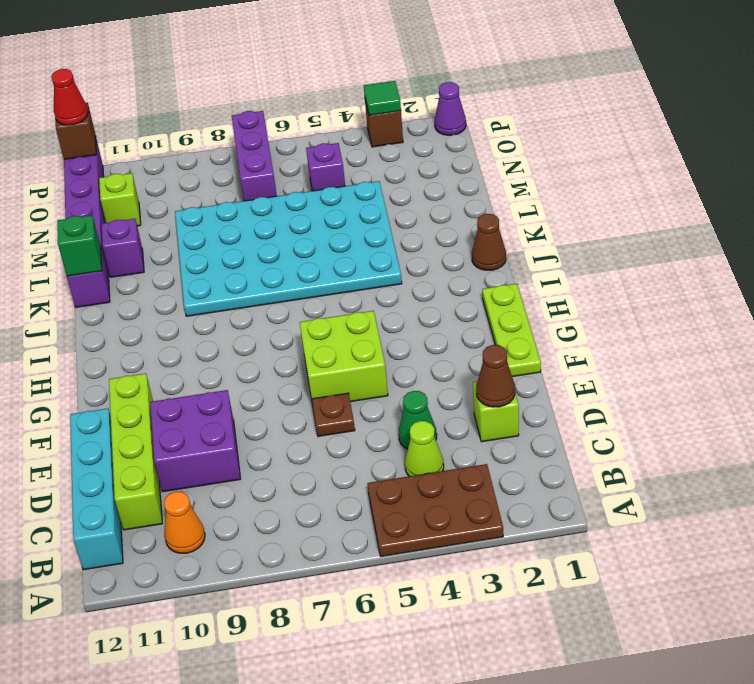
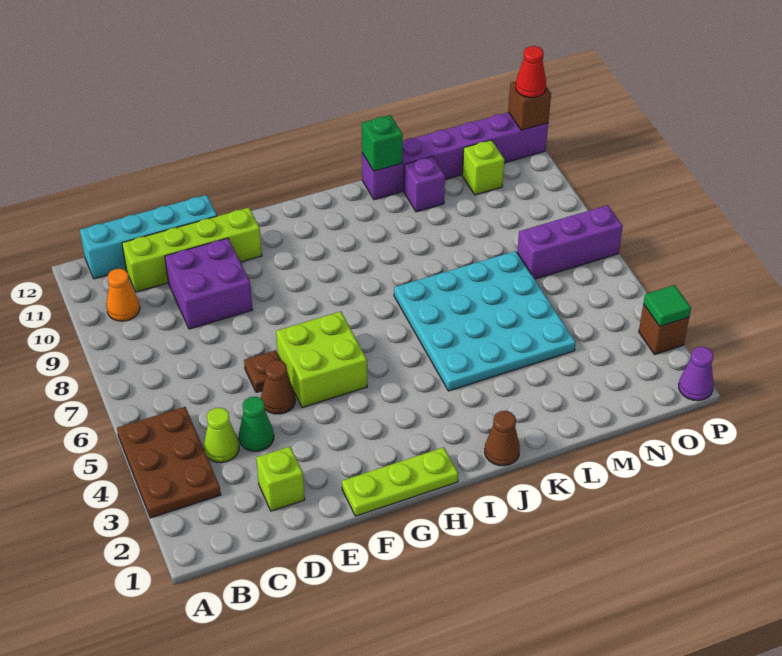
brown cone D2 level 2 -> brown cone E5 level 1
cyan plate J4:M9 level 1 -> cyan plate J4:M7 level 1
purple brick N5 level 1 -> none

